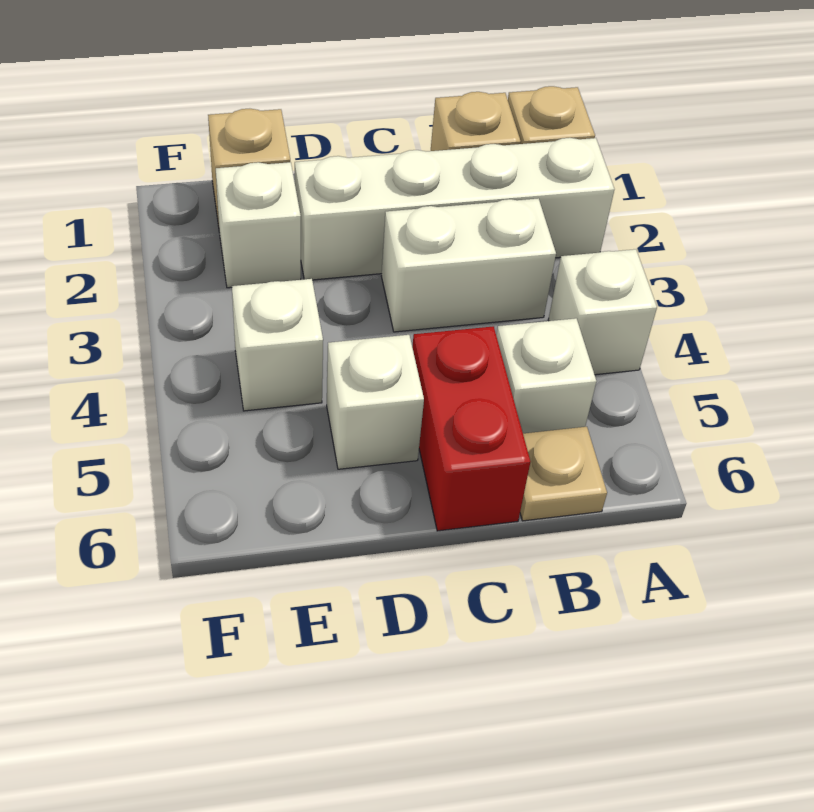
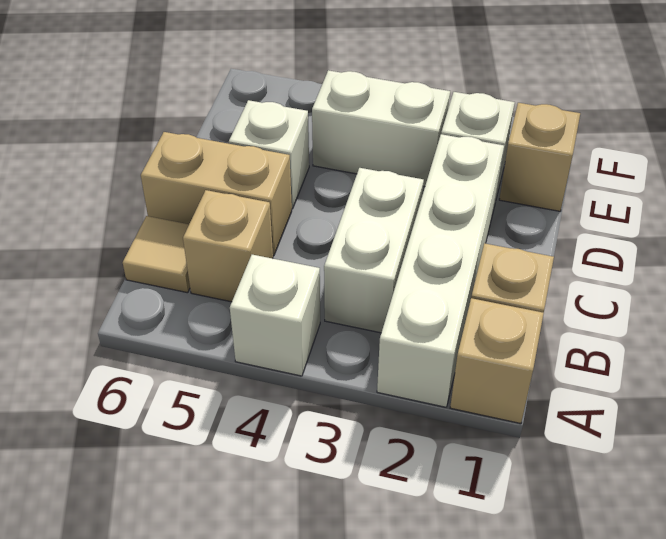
white brick B5 level 1 -> tan brick B5 level 1
tan plate B6 level 1 -> tan tile B6 level 1
red brick C5:C6 level 1 -> tan brick C5:C6 level 1
white brick E4 level 1 -> white brick E3:E4 level 1

